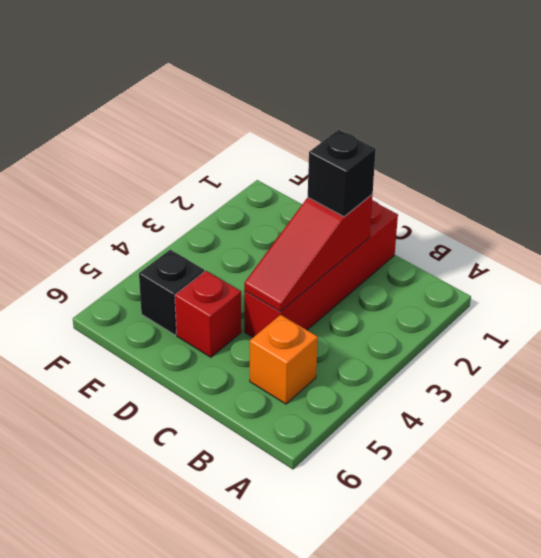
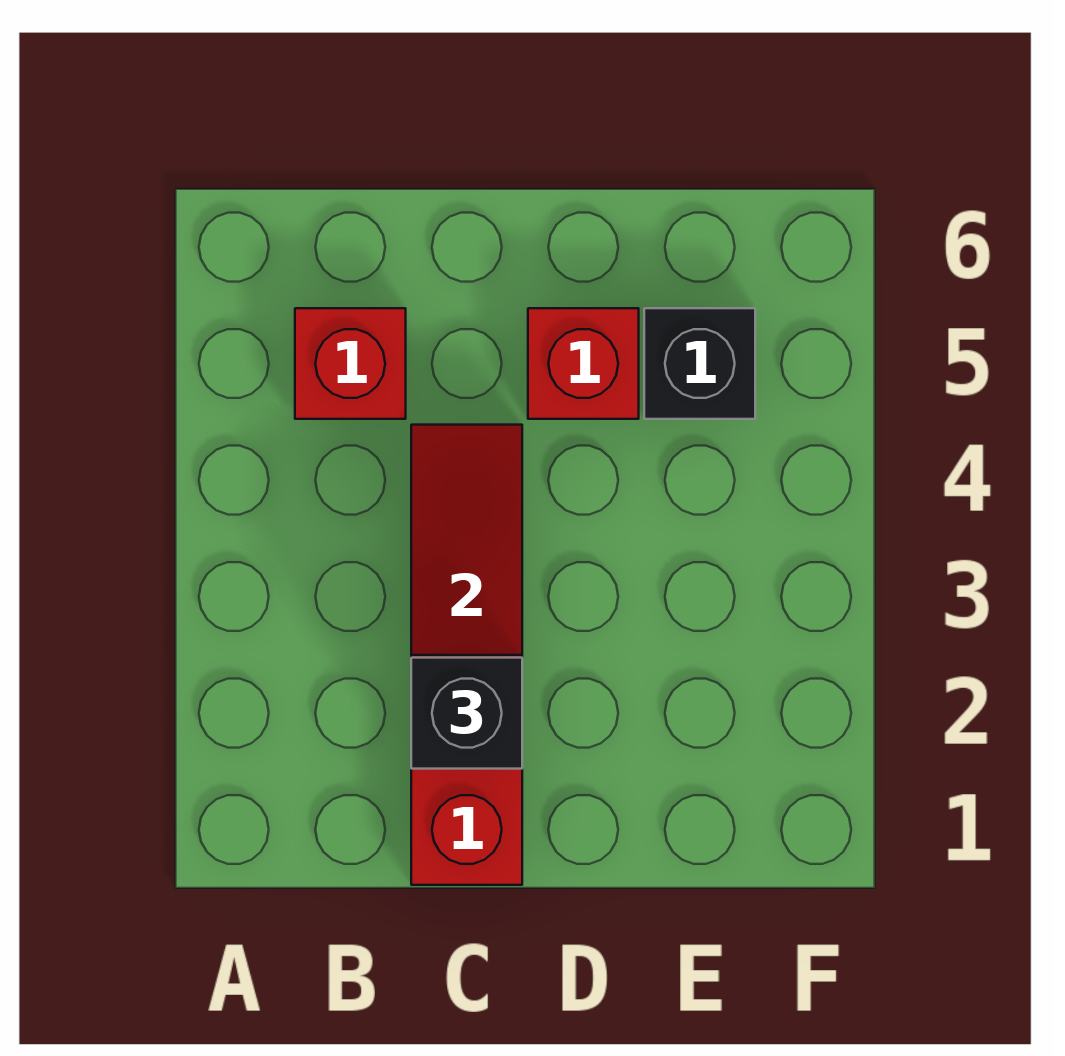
orange brick B5 level 1 -> red brick B5 level 1

